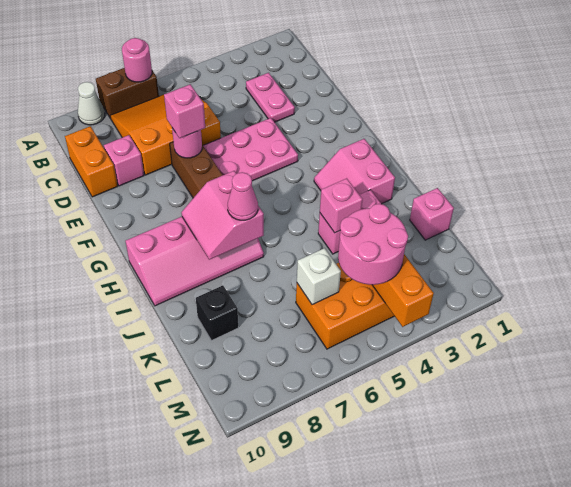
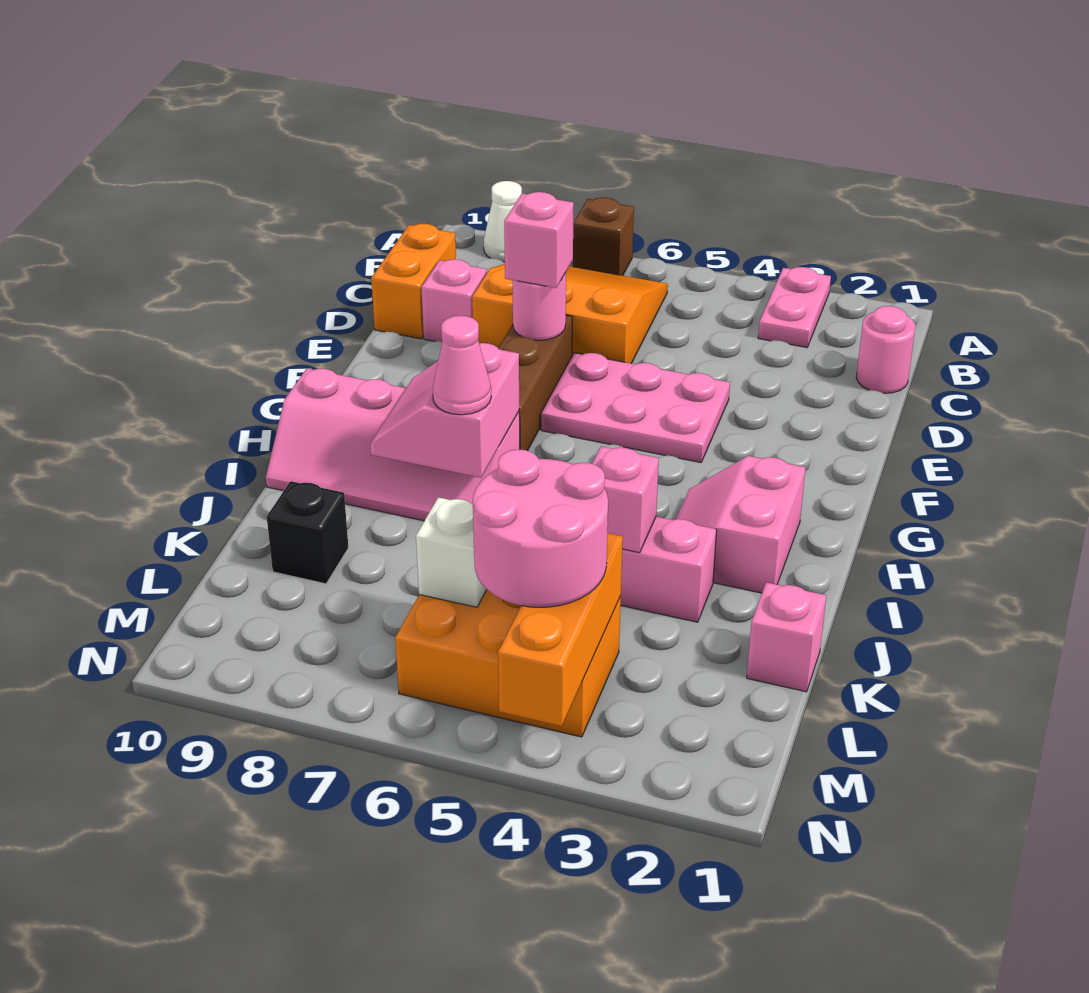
brown brick A7:A8 level 1 -> brown brick A7 level 1
pink round brick A7 level 2 -> pink round brick C1 level 1
pink plate C3:D3 level 1 -> pink plate A3:B3 level 1

